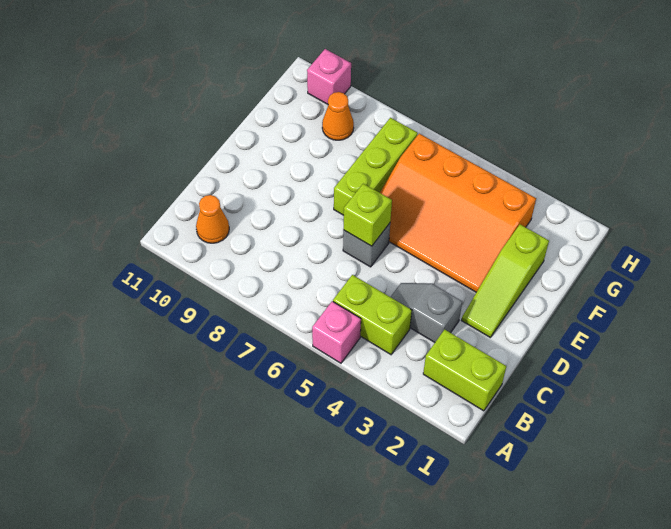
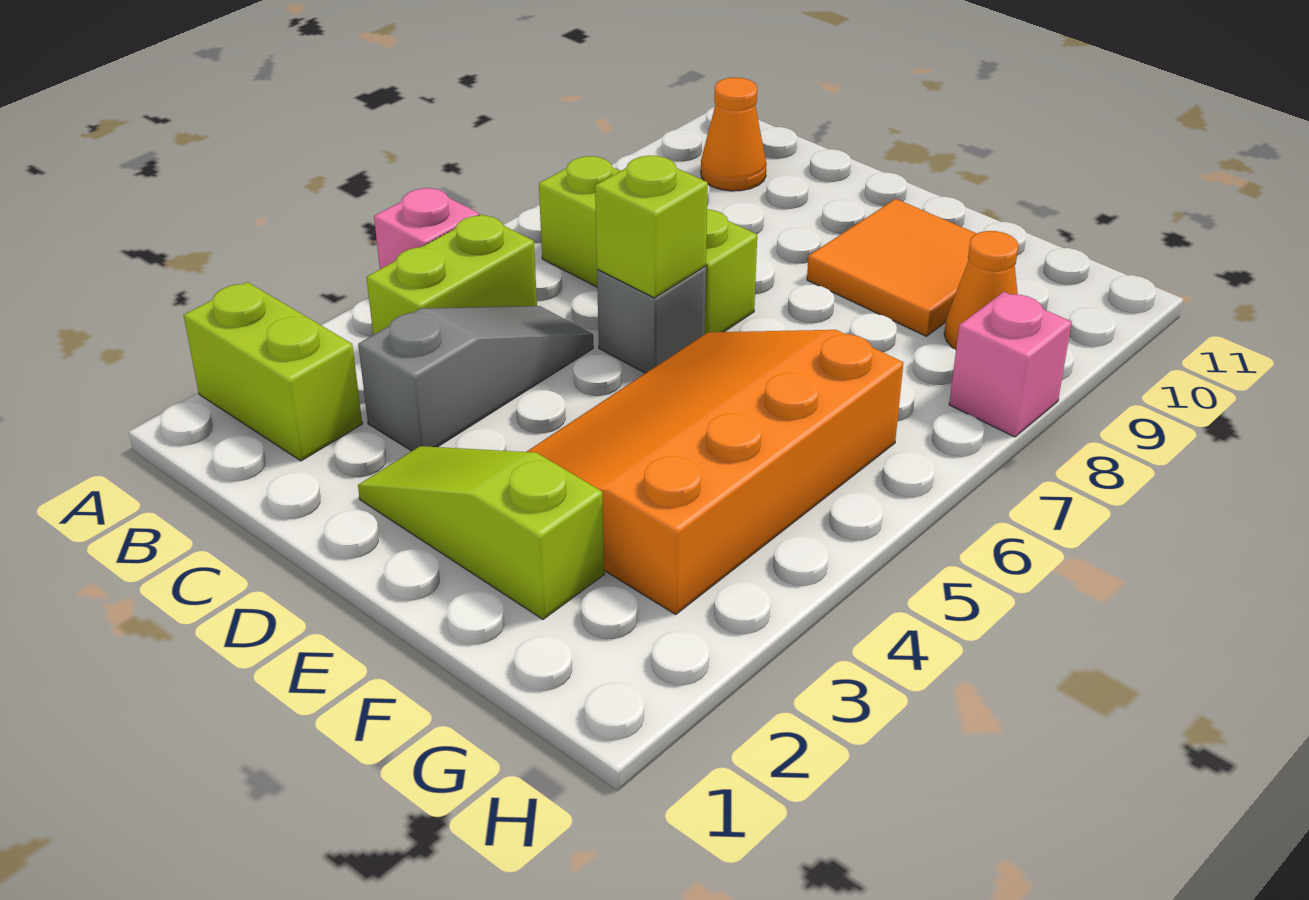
lime brick B1:B2 level 1 -> lime brick A2:B2 level 1
grey slope C3:C4 level 1 top 3 -> grey slope C3:C5 level 1 top 3
lime brick E7:G7 level 1 -> lime brick B7:D7 level 1
none -> orange tile E9:F10 level 1
pink brick H10 level 1 -> pink brick H8 level 1

